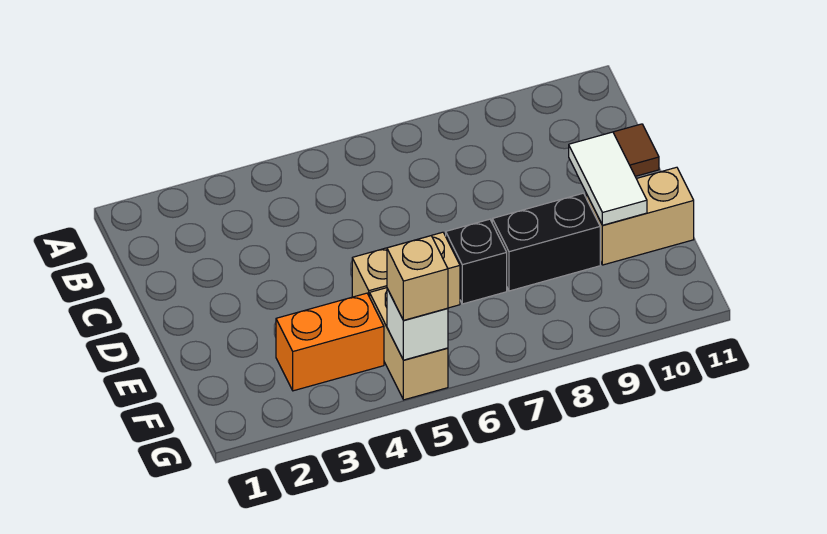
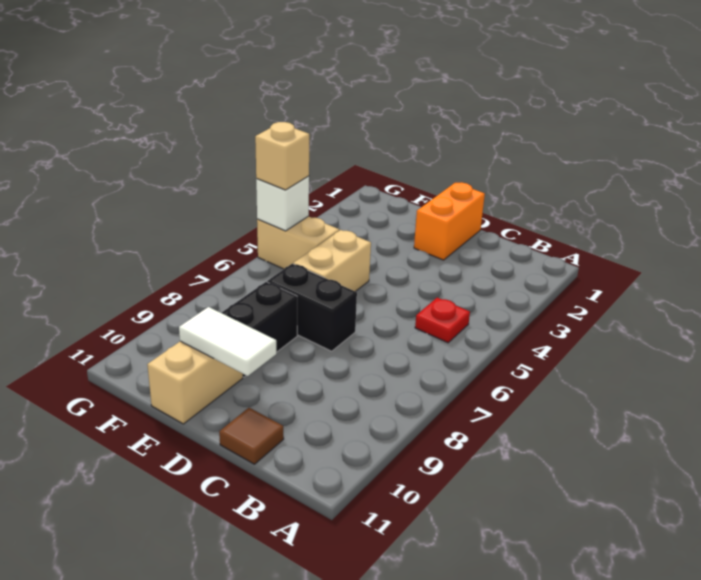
none -> red plate B5 level 1
black brick E7 level 1 -> black brick D7:E7 level 1
orange brick F3:F4 level 1 -> orange brick D1:D2 level 1

